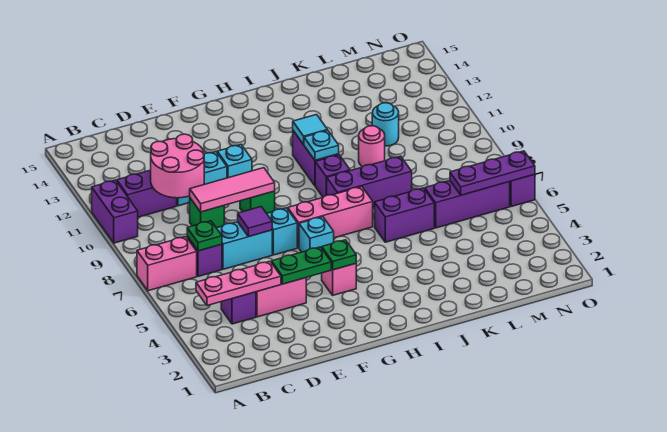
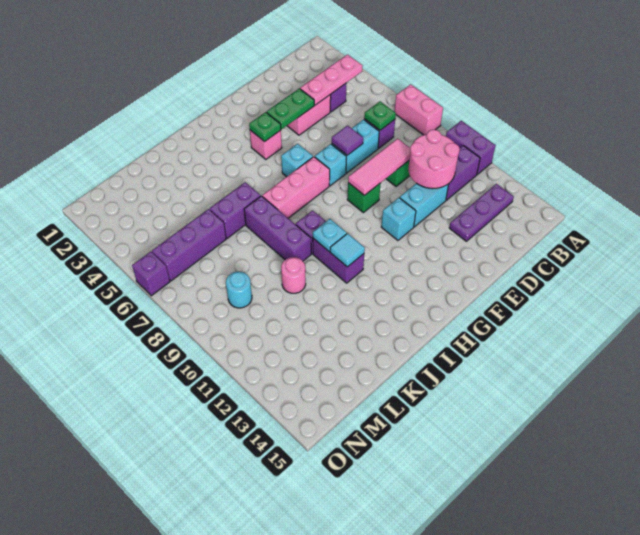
pink brick A7:B7 level 1 -> pink brick A7:A8 level 1
purple brick I8:K8 level 1 -> purple brick J7:J9 level 1
cyan round brick L11 level 1 -> cyan round brick M9 level 1
purple plate M6:O6 level 2 -> purple plate B13:D13 level 1

